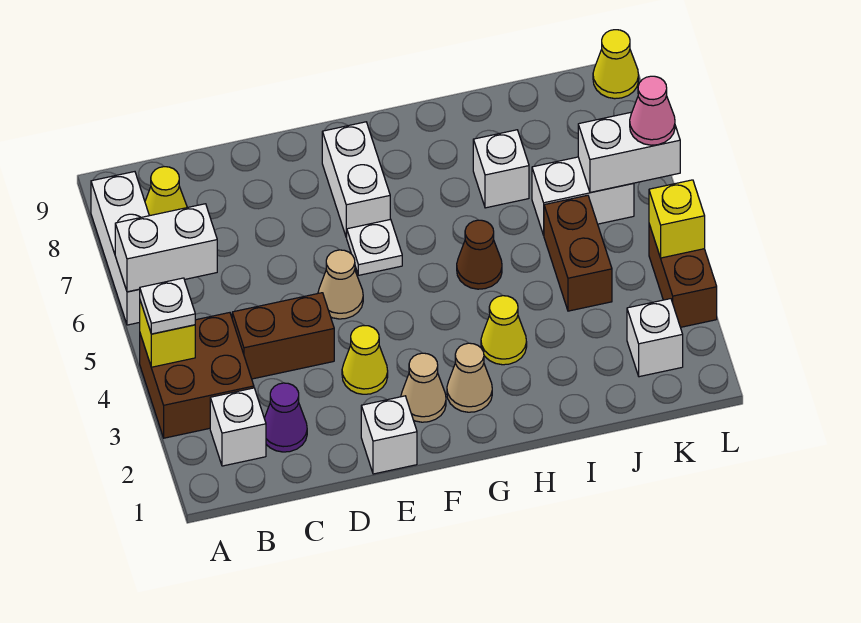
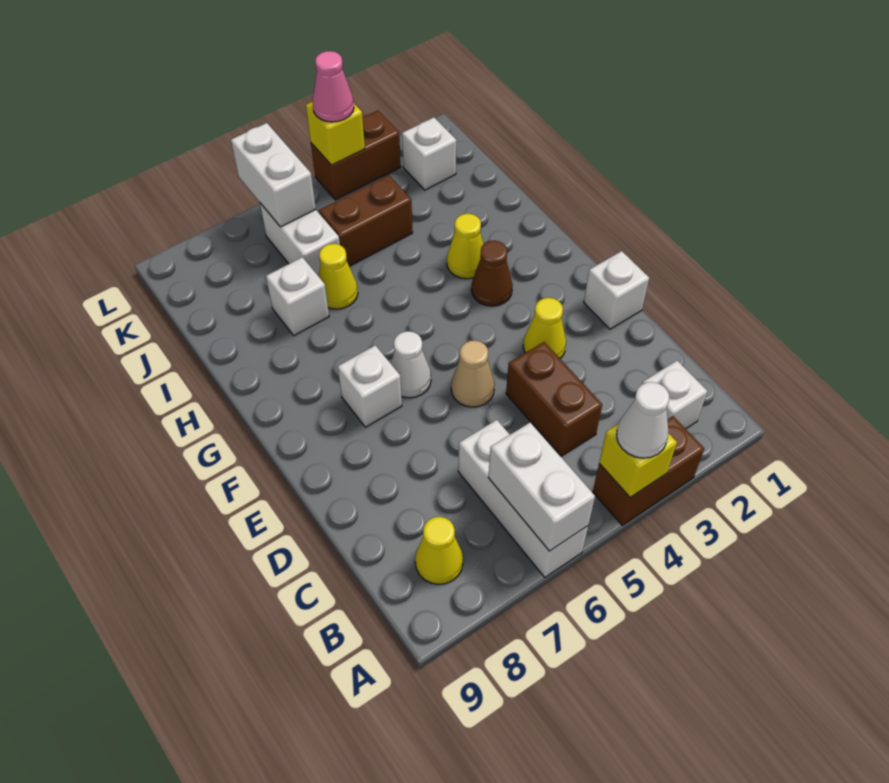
brown brick A3:B4 level 1 -> brown brick A3:A4 level 1
white plate A4 level 3 -> white cone A4 level 3
white brick A6:A8 level 1 -> white brick A6:C6 level 1
purple cone C2 level 1 -> none
tan cone F2 level 1 -> none
white plate F6 level 1 -> white cone F6 level 1
white brick F7:F8 level 1 -> white brick F7 level 1
tan cone G2 level 1 -> none
brown cone H5 level 1 -> brown cone G3 level 1
pink cone L6 level 3 -> pink cone L4 level 3
yellow cone L9 level 1 -> yellow cone I6 level 1

